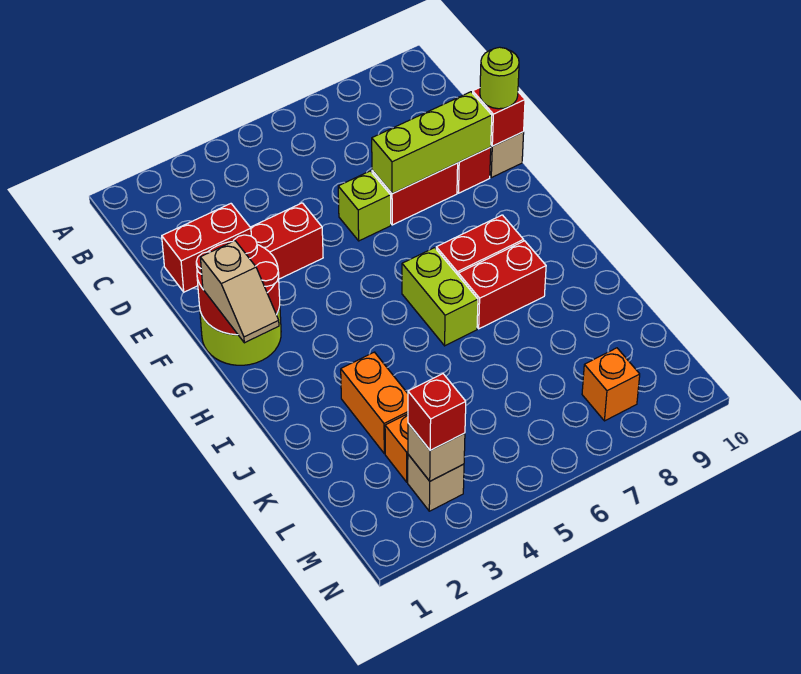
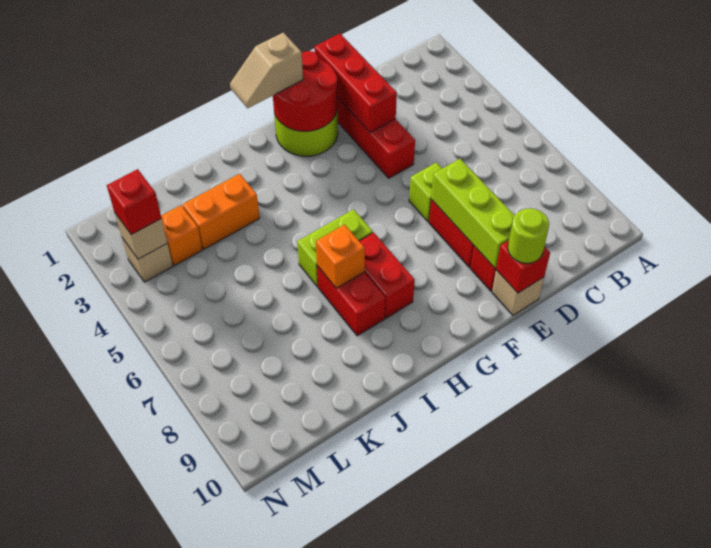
red brick E1:E2 level 2 -> red brick E1:E3 level 2
orange brick M8 level 1 -> orange brick I7 level 2

